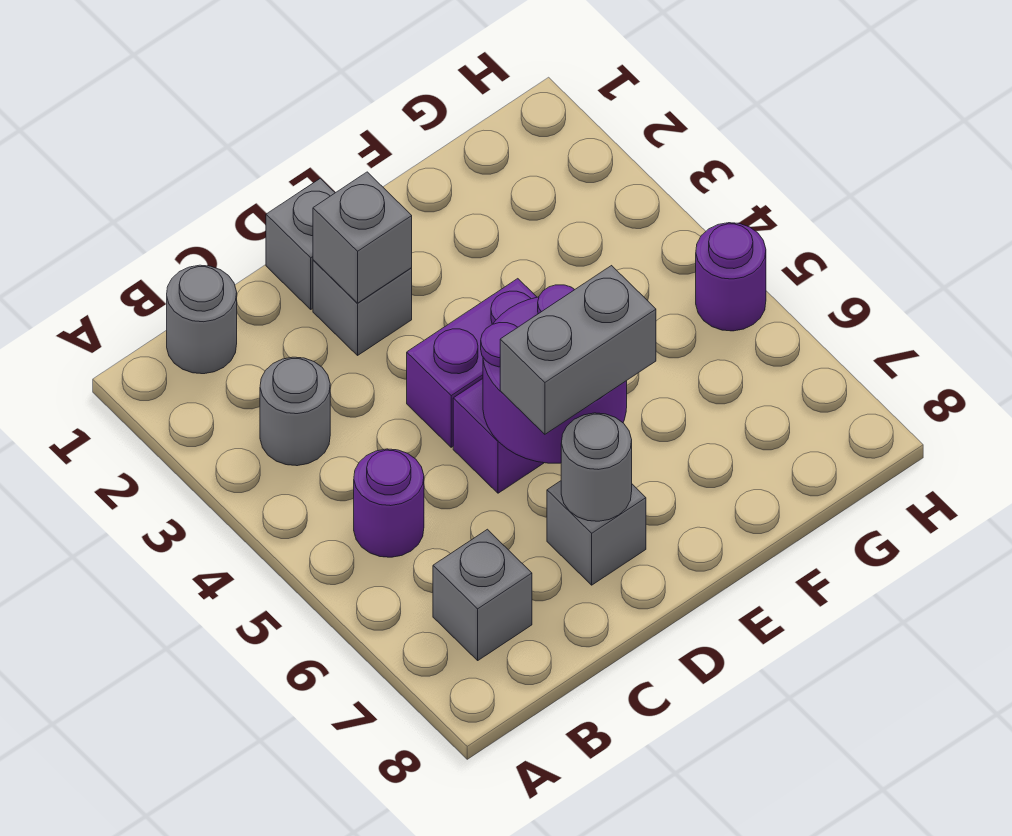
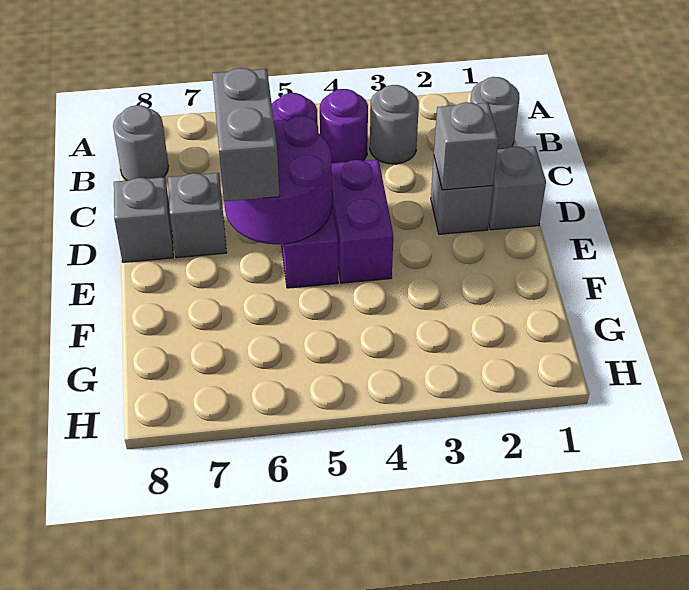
grey brick B7 level 1 -> grey brick D8 level 1
grey round brick D7 level 2 -> grey round brick B8 level 1
purple round brick H5 level 1 -> purple round brick B4 level 1

